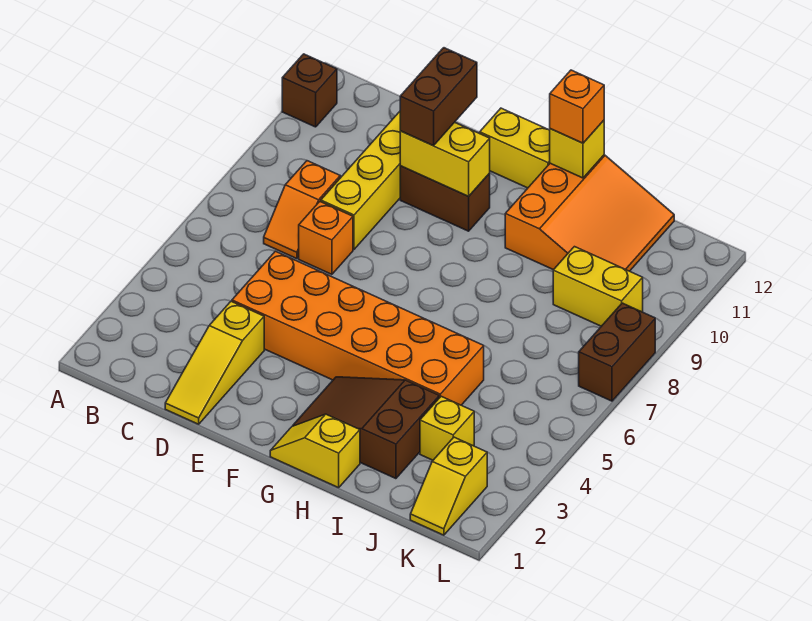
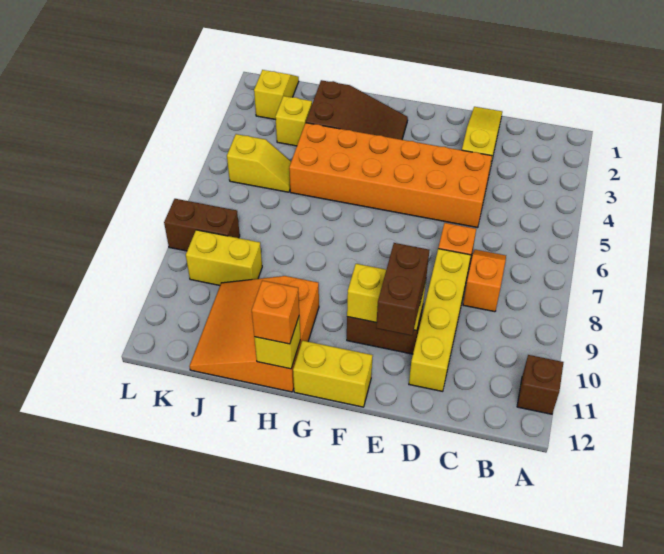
yellow slope G1:H1 level 1 top H -> yellow slope J5:K5 level 1 top K
brown brick L7:L8 level 1 -> brown brick K8:L8 level 1

